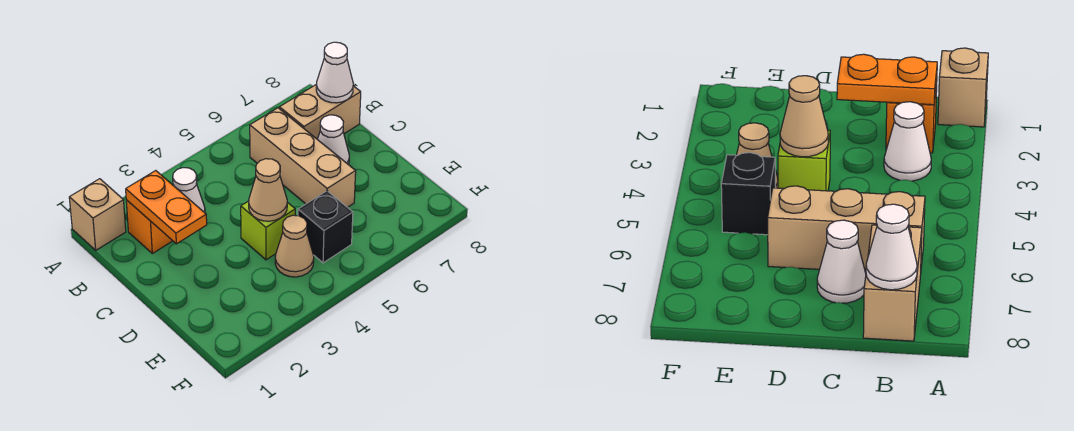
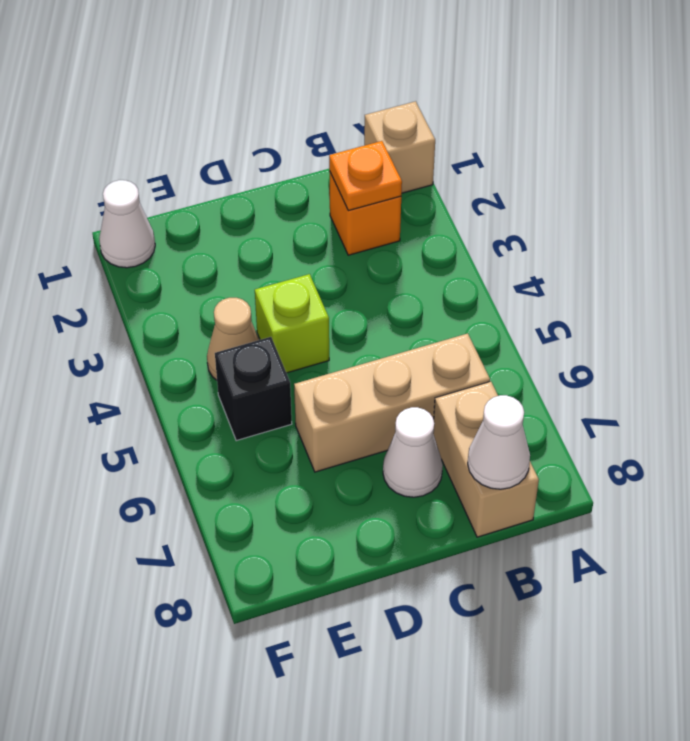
orange plate B2:C2 level 2 -> orange plate B2 level 2
white cone B3 level 1 -> white cone F1 level 1
tan cone D4 level 2 -> none

